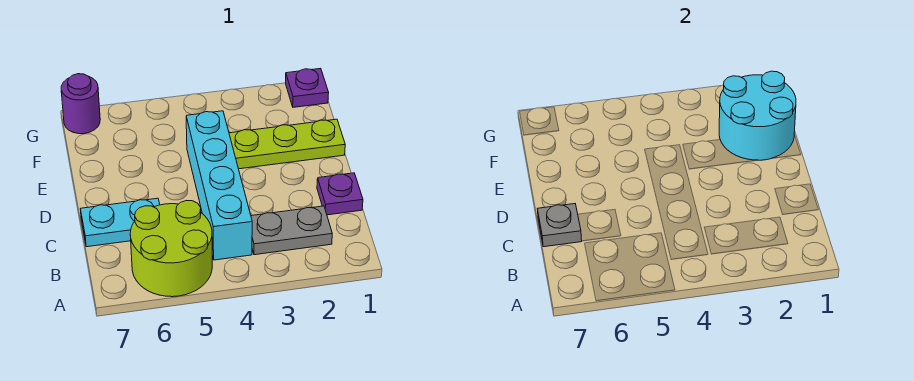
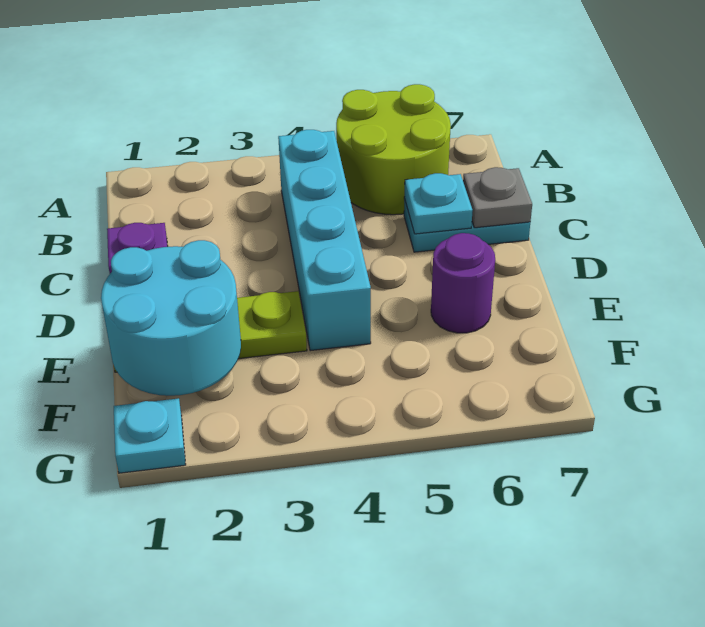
grey plate B2:B3 level 1 -> none
none -> cyan plate C6 level 2
purple plate G1 level 1 -> cyan plate G1 level 1
purple round brick G7 level 1 -> purple round brick E6 level 1

